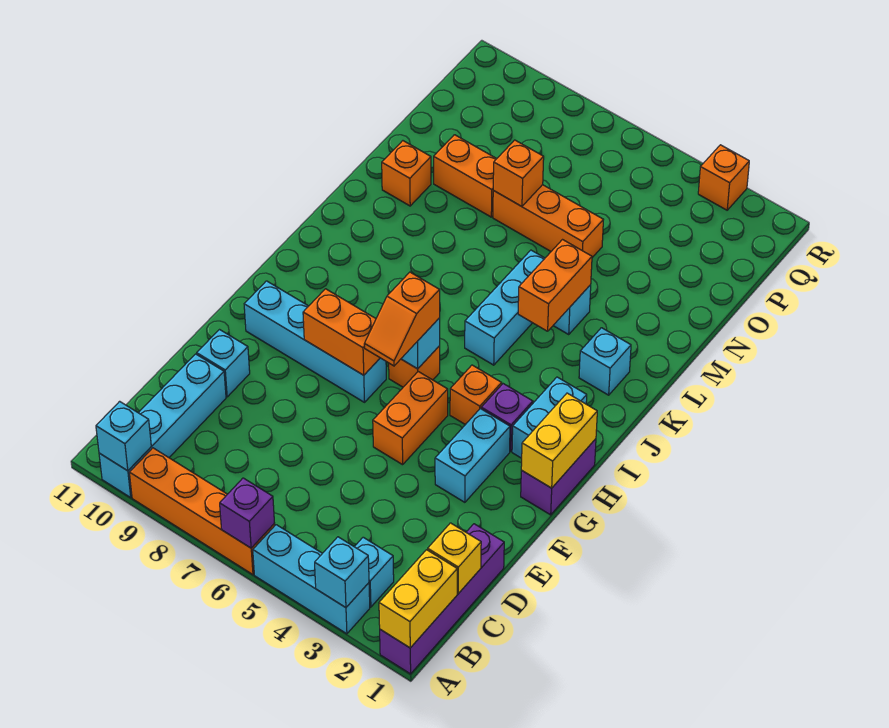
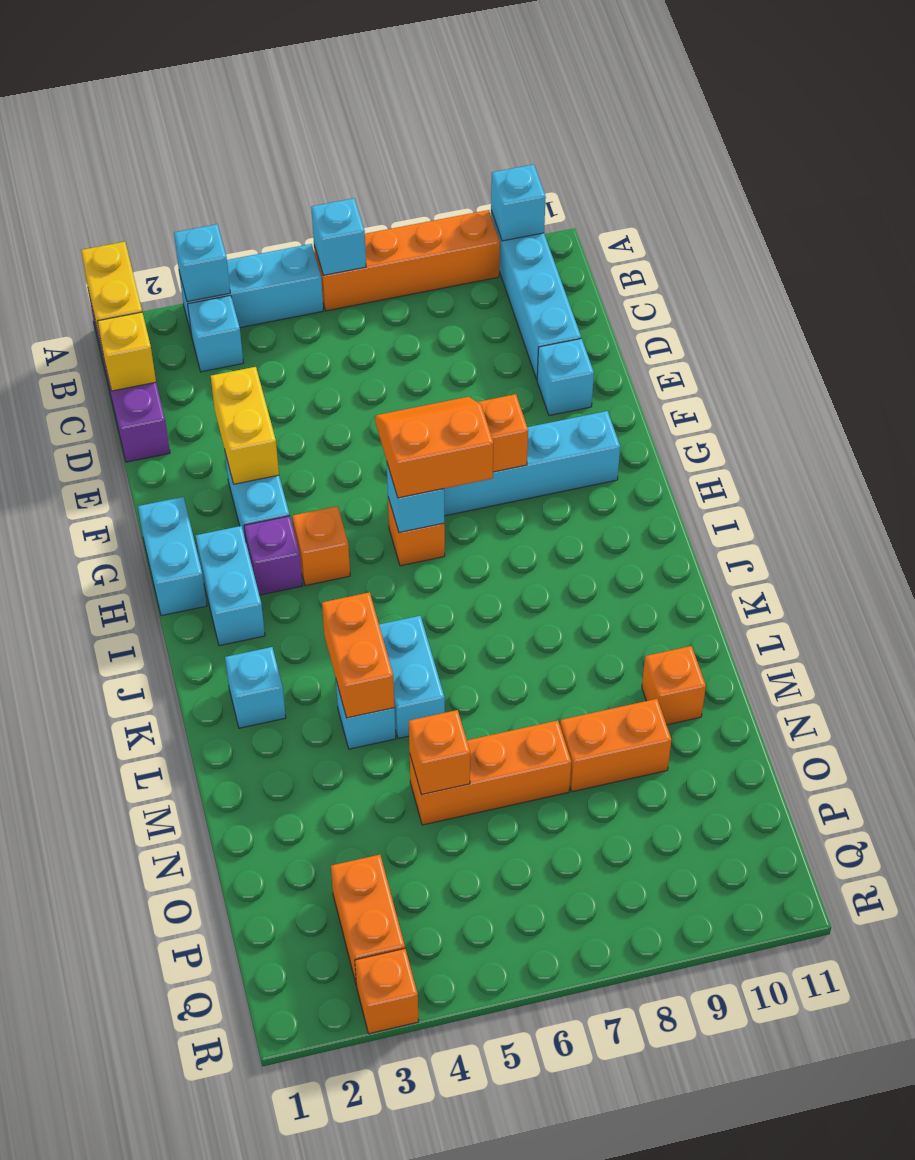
purple brick A6 level 2 -> cyan brick A6 level 2
orange brick F5:G5 level 1 -> orange brick P3:Q3 level 1
purple brick G1:H1 level 1 -> cyan brick G1:H1 level 1
yellow brick G1:H1 level 2 -> yellow brick E3:F3 level 2
orange slope G6:H6 level 3 top H -> orange slope G6:H7 level 3 top H
cyan brick J5:L5 level 1 -> cyan brick K5:L5 level 1
orange brick N7 level 2 -> orange brick N5 level 2

